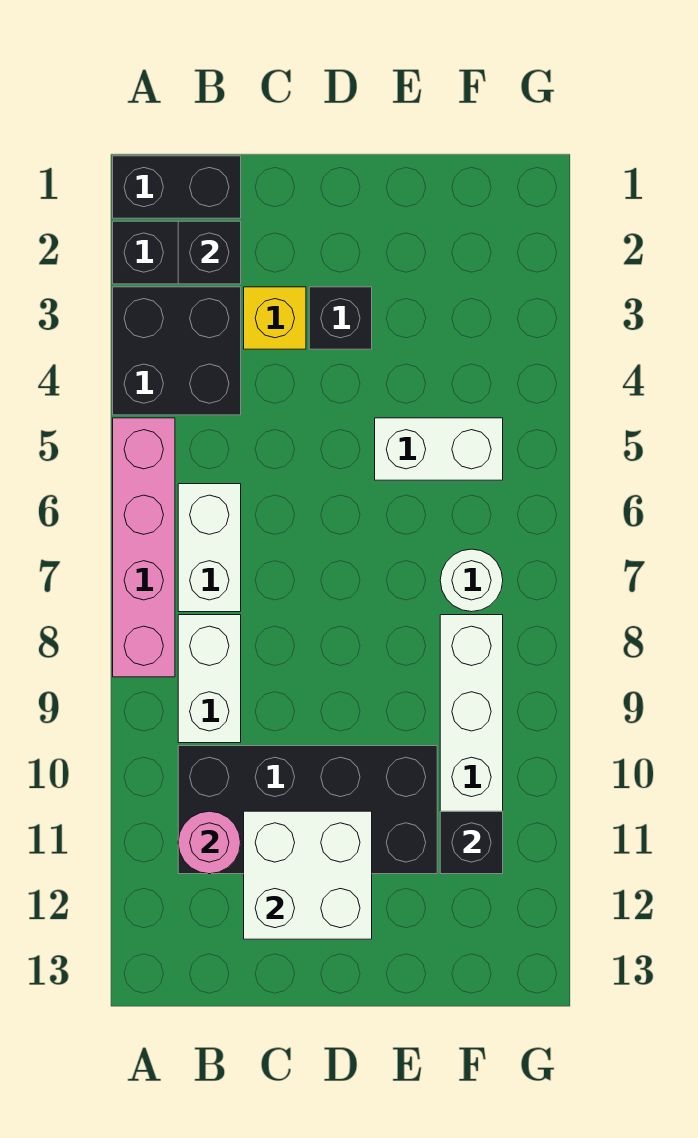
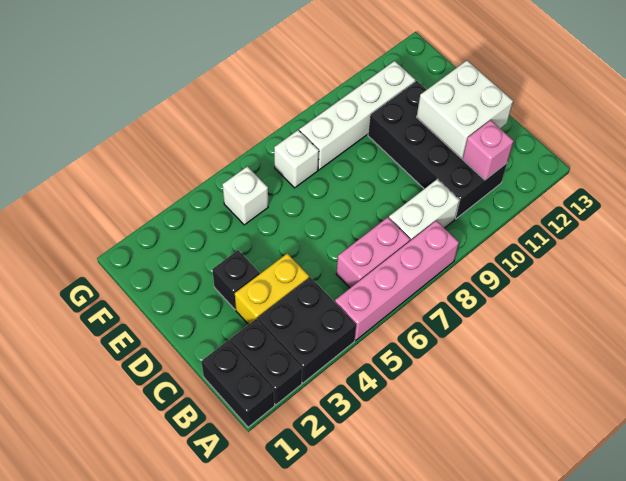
black brick B2 level 2 -> none
white brick B6:B7 level 1 -> pink brick B6:B7 level 1
pink round brick B11 level 2 -> pink brick B11 level 2
yellow brick C3 level 1 -> yellow brick C3:C4 level 1
white brick E5:F5 level 1 -> white brick F5 level 1
white round brick F7 level 1 -> white brick F7 level 1
black brick F11 level 2 -> none

